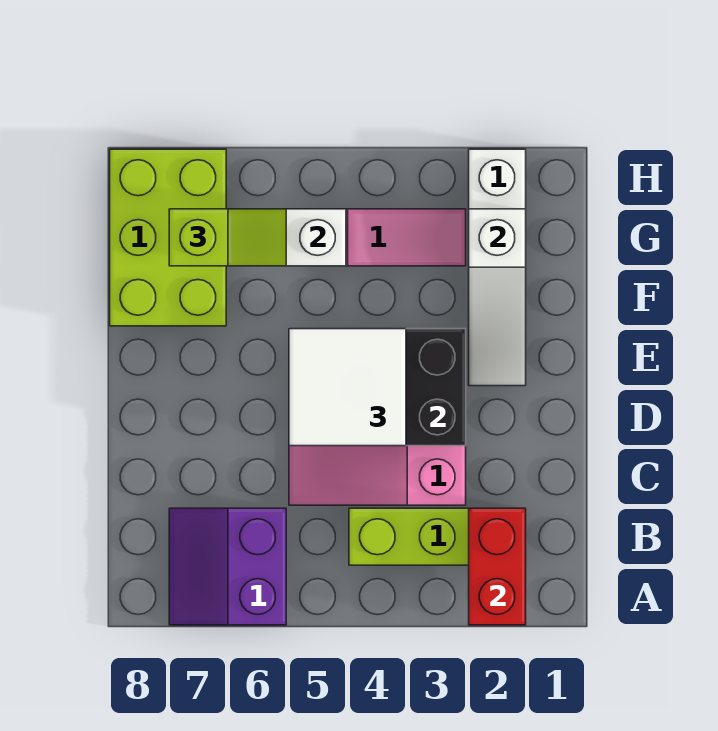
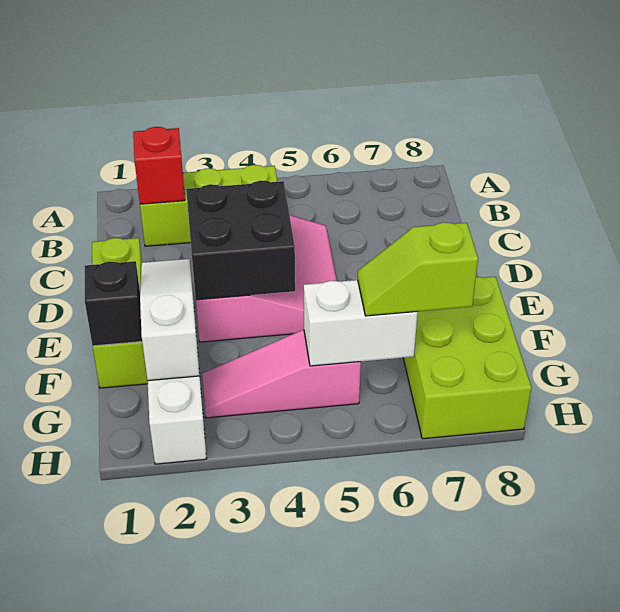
red brick A2:B2 level 2 -> red brick B2 level 2
purple slope A6:B7 level 1 top 6 -> none
none -> lime brick D1:F1 level 1
white tile D4:E5 level 3 -> none
none -> black brick F1 level 2

